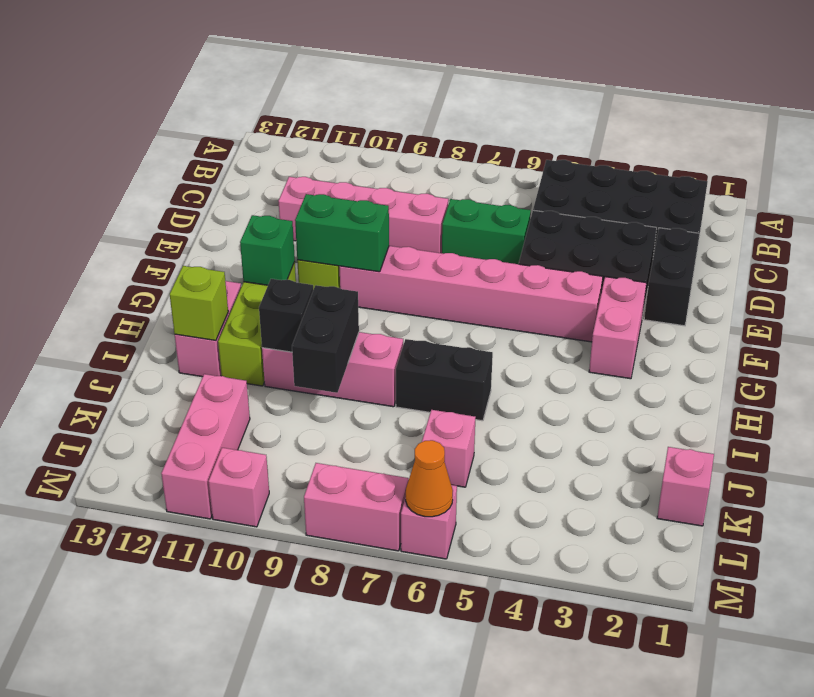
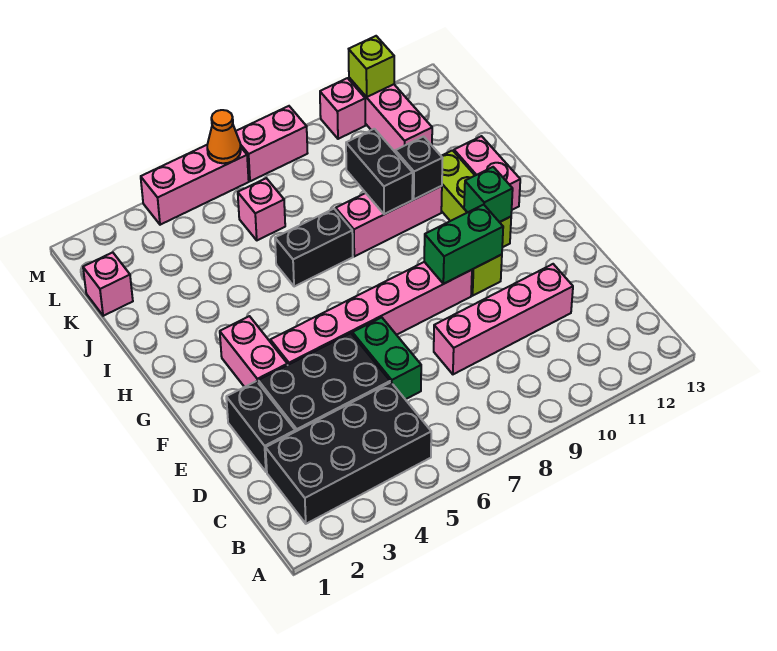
green brick D6:D7 level 1 -> green brick D6:E6 level 1
lime brick I12 level 2 -> lime brick M11 level 2
pink brick M6 level 1 -> pink brick M4:M6 level 1

